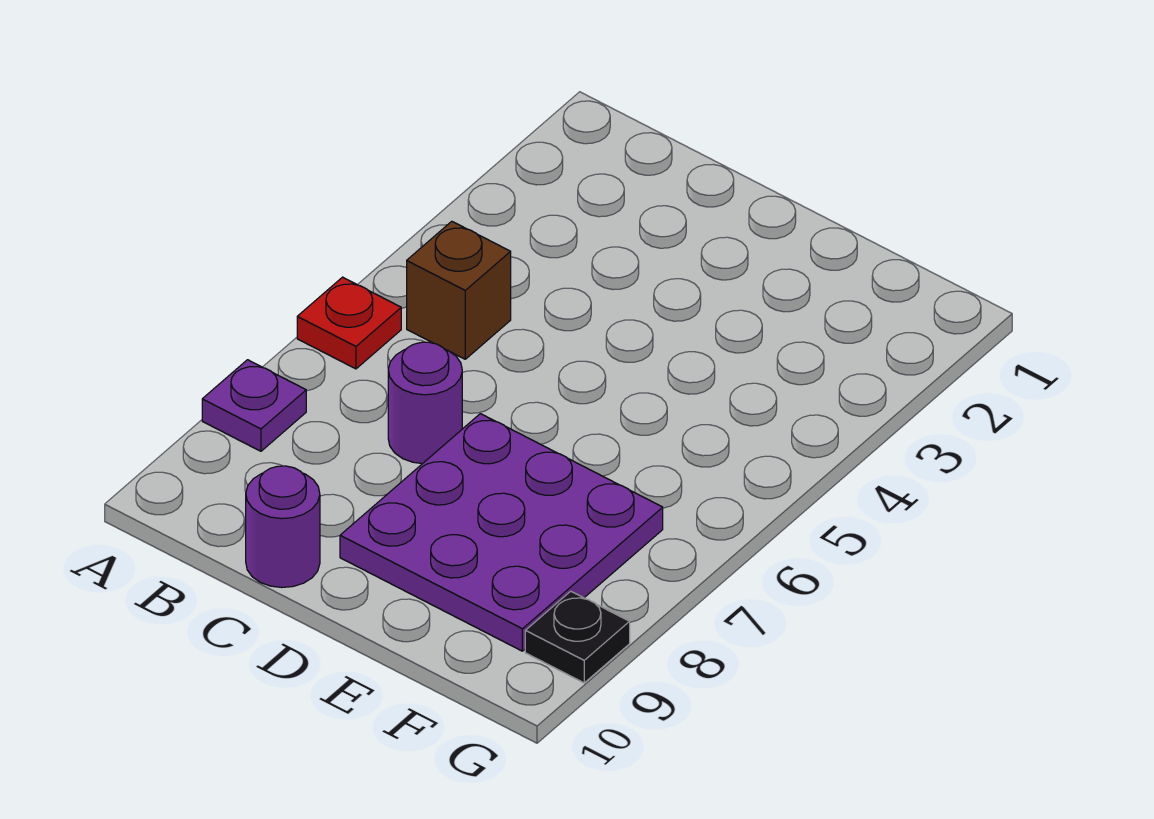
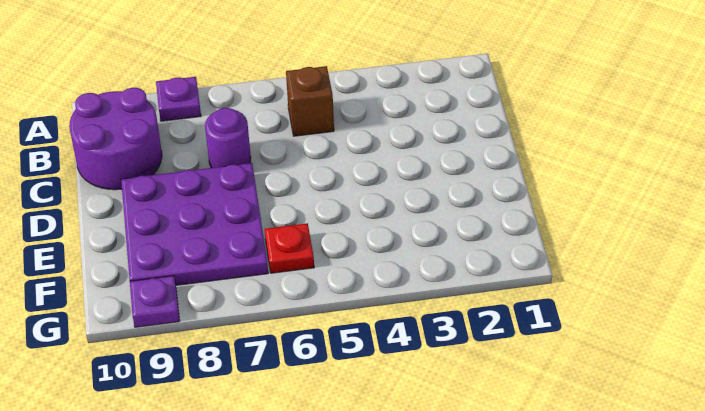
red plate A6 level 1 -> red plate F6 level 1
purple round brick C10 level 1 -> purple round brick B9:C10 level 1
black plate G9 level 1 -> purple plate G9 level 1

